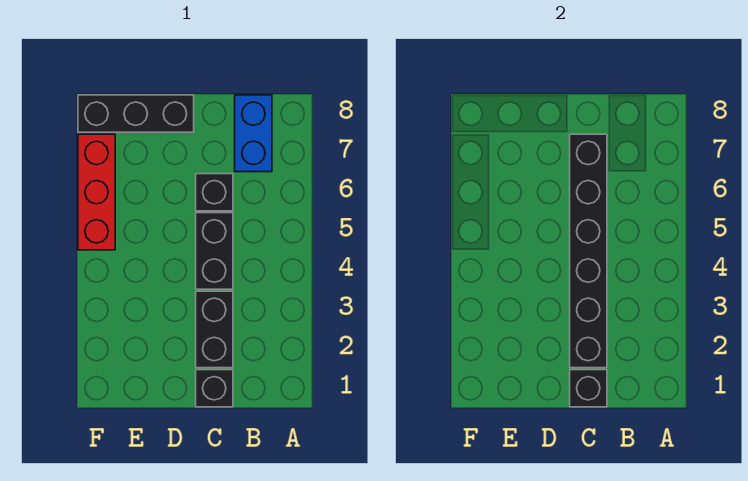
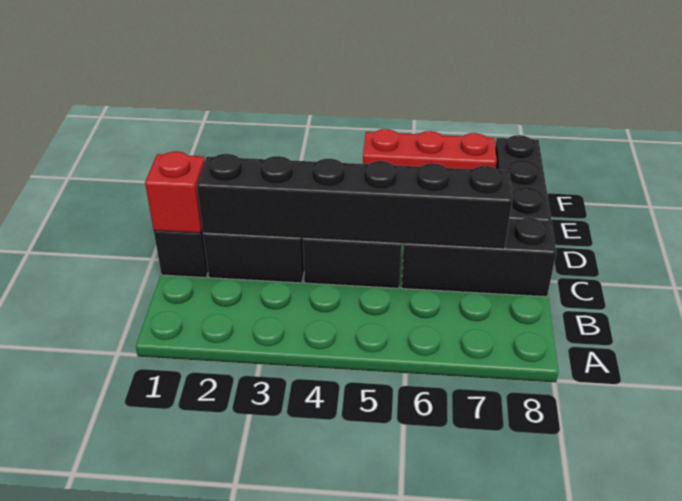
blue brick B7:B8 level 1 -> none
black brick C1 level 2 -> red brick C1 level 2
black brick C6 level 1 -> black brick C6:C8 level 1

